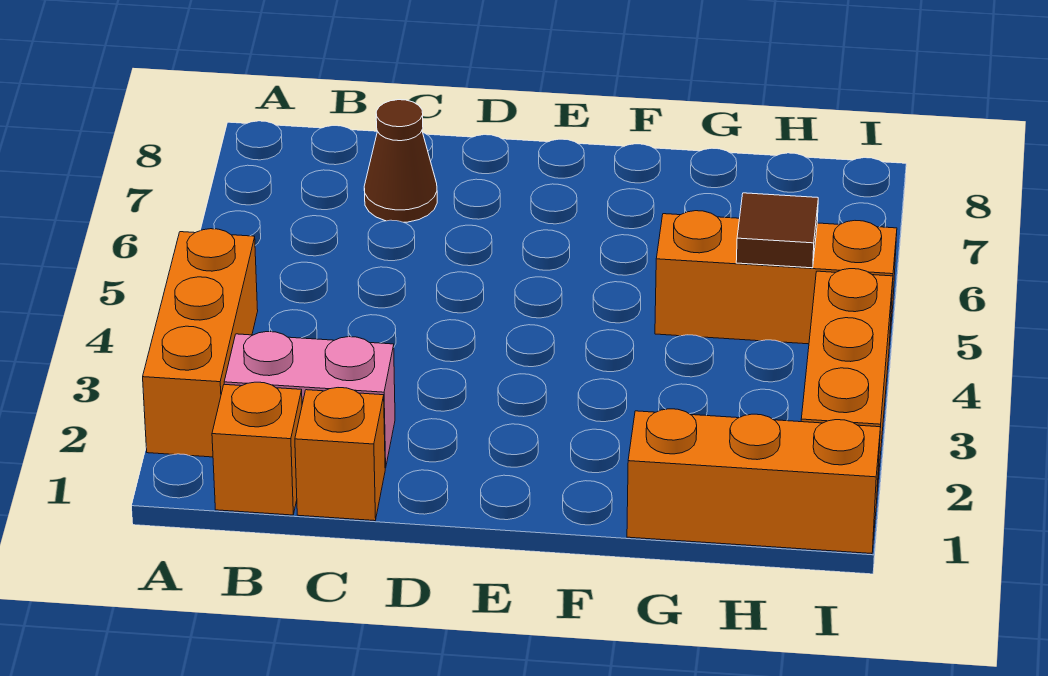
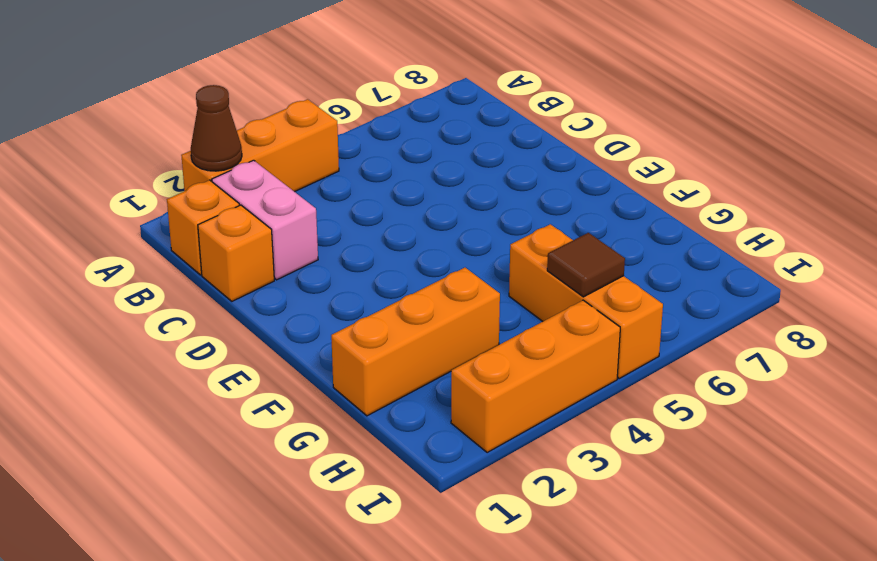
brown cone C7 level 1 -> brown cone A2 level 2
orange brick G1:I1 level 1 -> orange brick G1:G3 level 1

